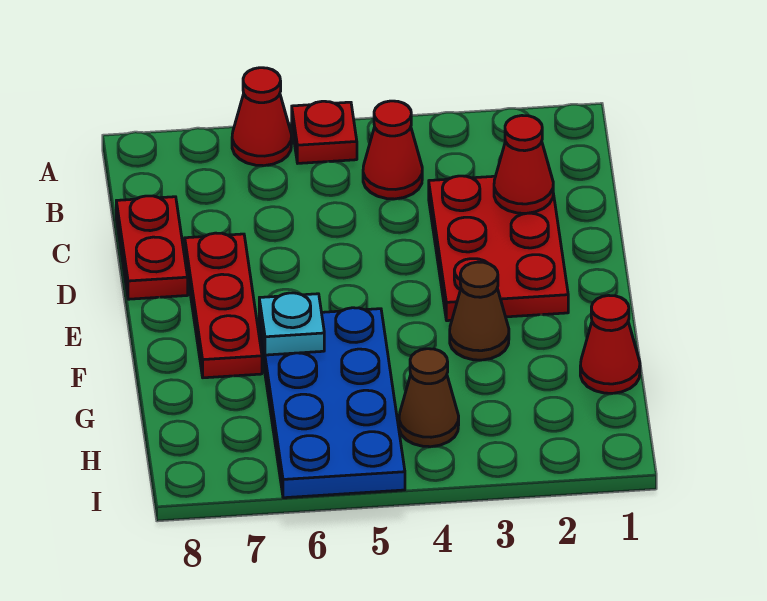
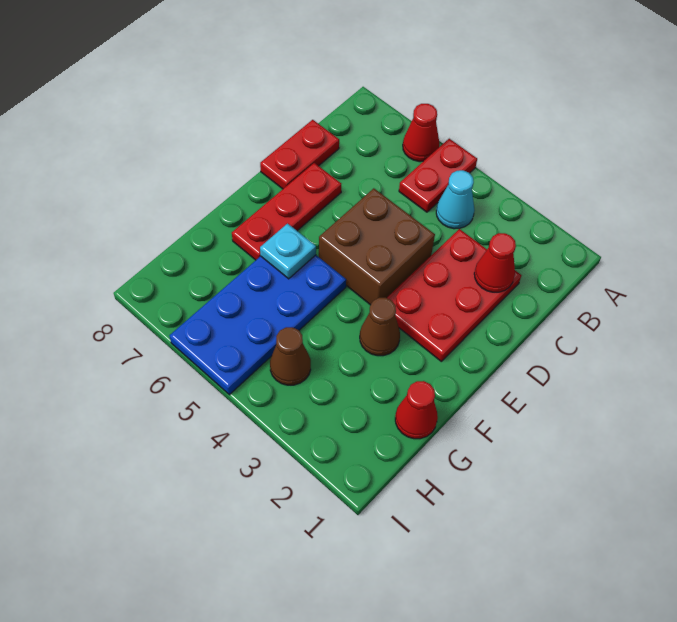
red plate A5 level 1 -> red plate A5:B5 level 1
red cone B4 level 1 -> cyan cone B4 level 1
none -> brown brick D4:E5 level 1

